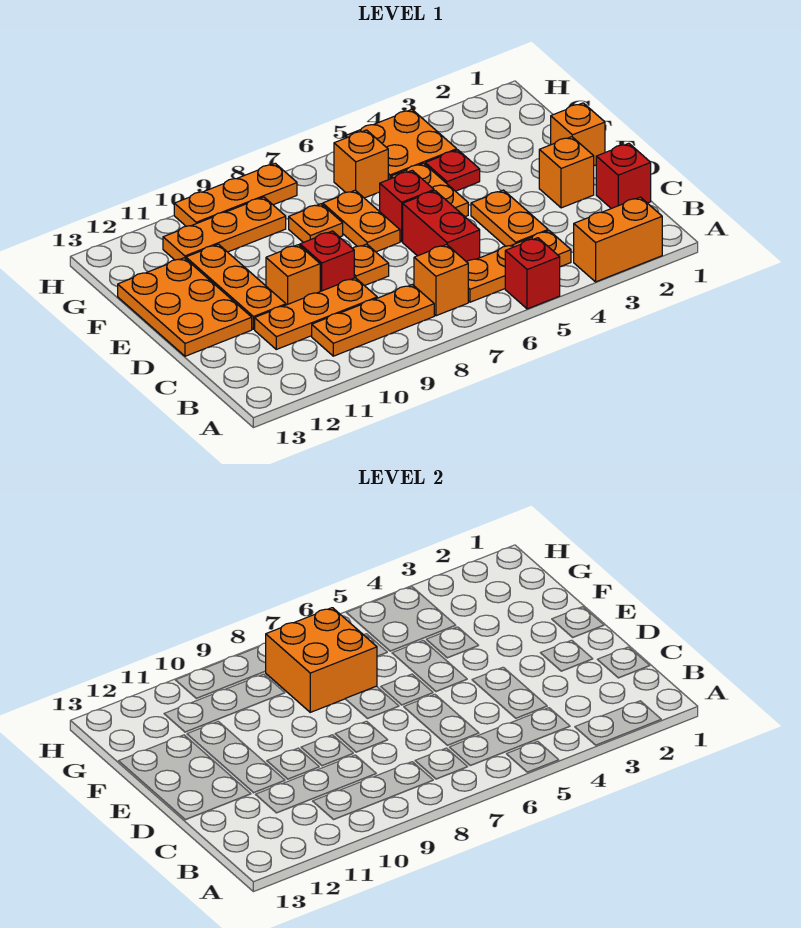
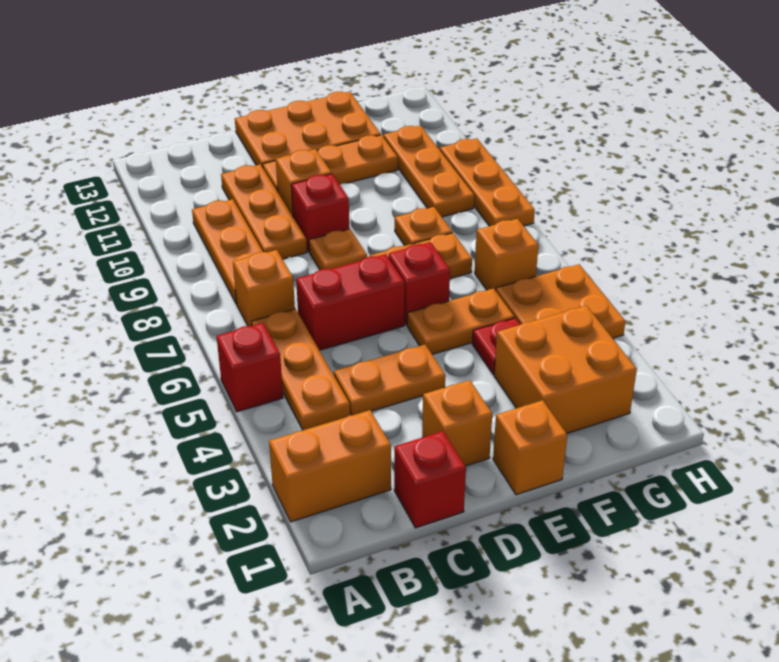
orange brick A2:A3 level 1 -> orange brick A2:B2 level 1
orange brick F7:G8 level 2 -> orange brick F2:G3 level 1

